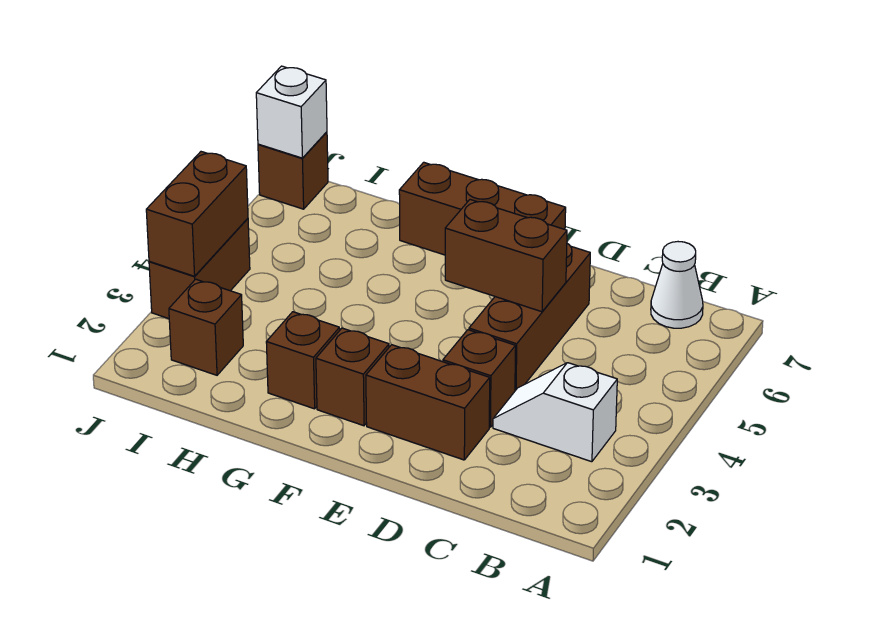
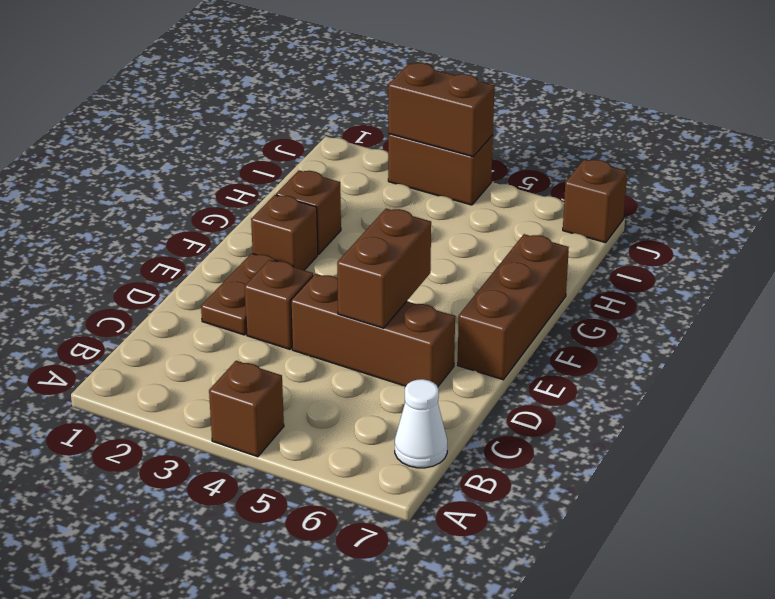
white slope B3:C3 level 1 top B -> none
brown brick D2:E2 level 1 -> brown plate D2:E2 level 1
brown brick I2 level 1 -> brown brick A4 level 1
white brick J7 level 2 -> none

